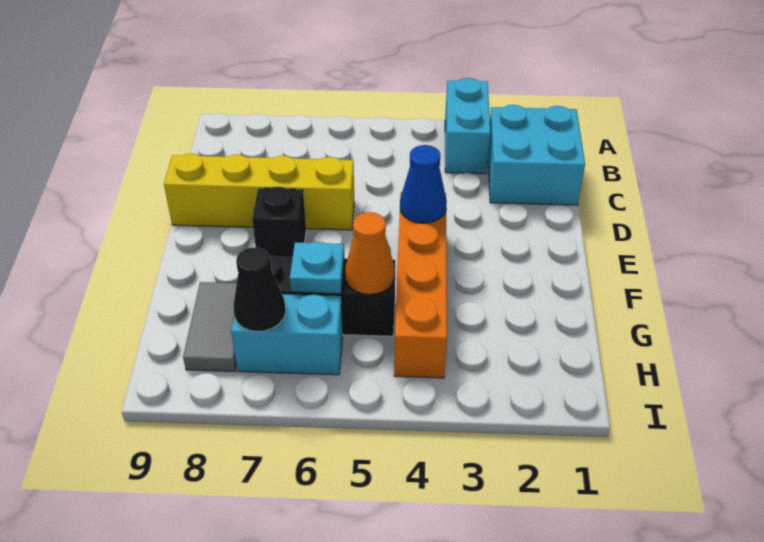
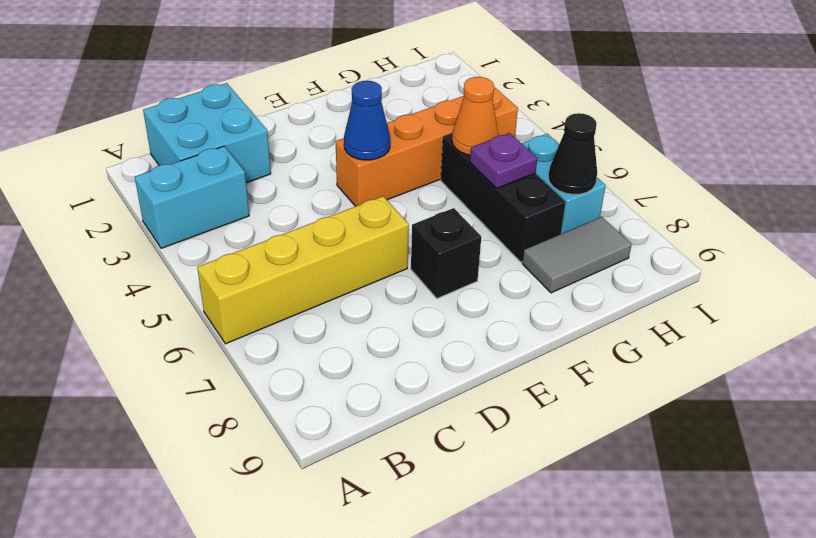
yellow brick D6:D9 level 1 -> yellow brick A6:D6 level 1
cyan plate G6 level 2 -> purple plate G6 level 2

